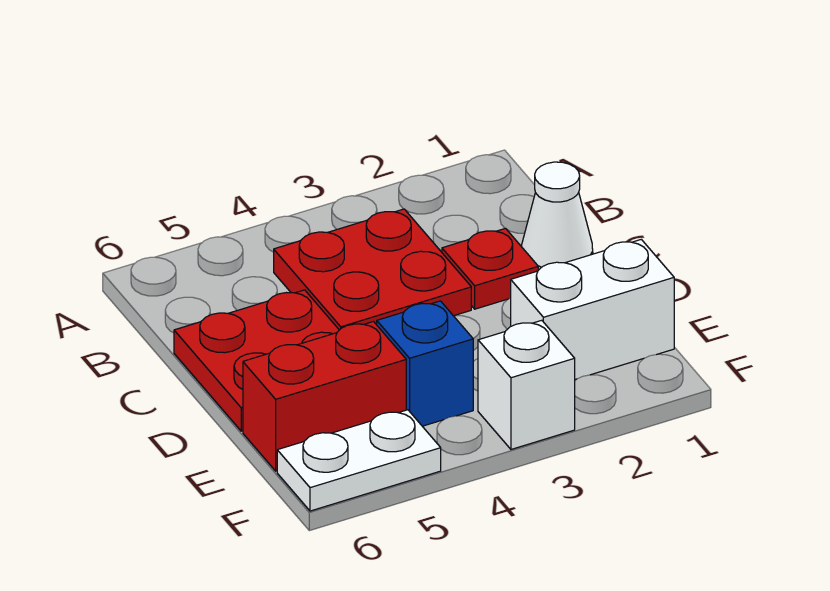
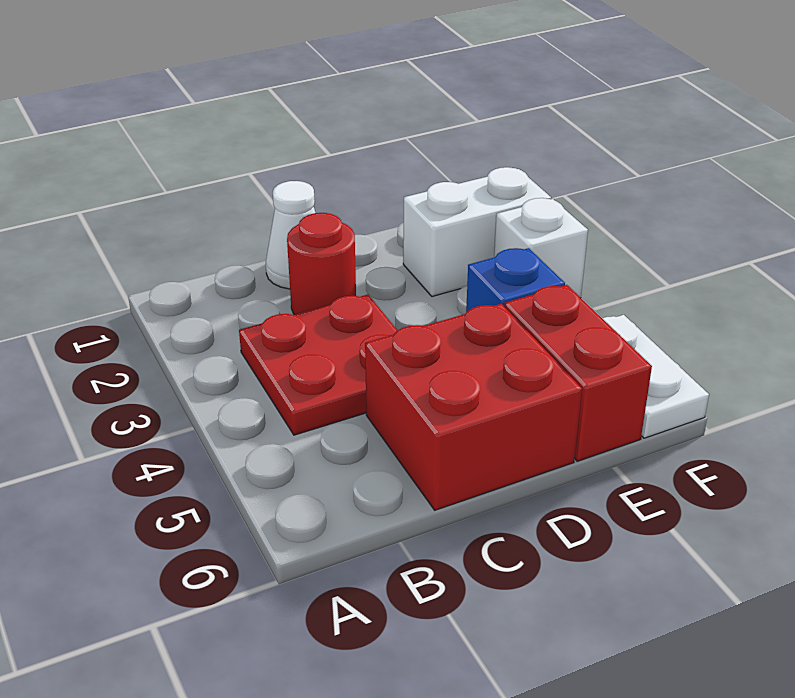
red plate C2 level 1 -> red round brick C2 level 1
red plate C5:D6 level 1 -> red brick C5:D6 level 1
white brick E1:E2 level 1 -> white brick E2:F2 level 1

